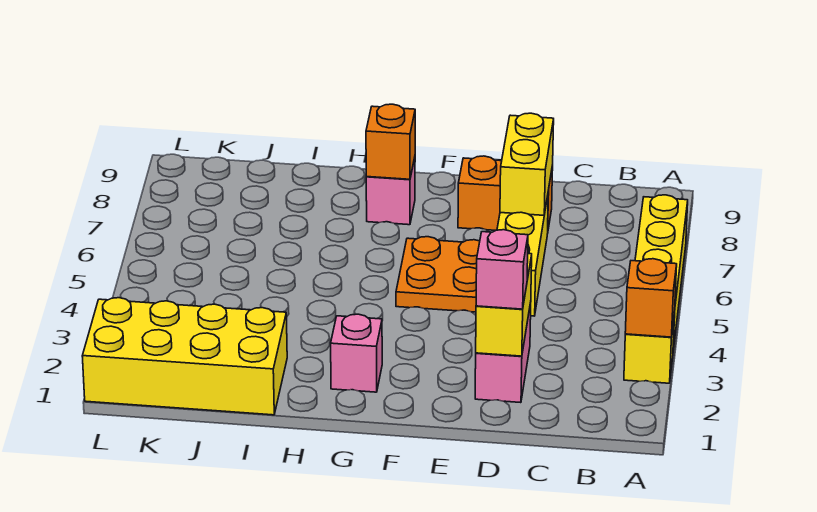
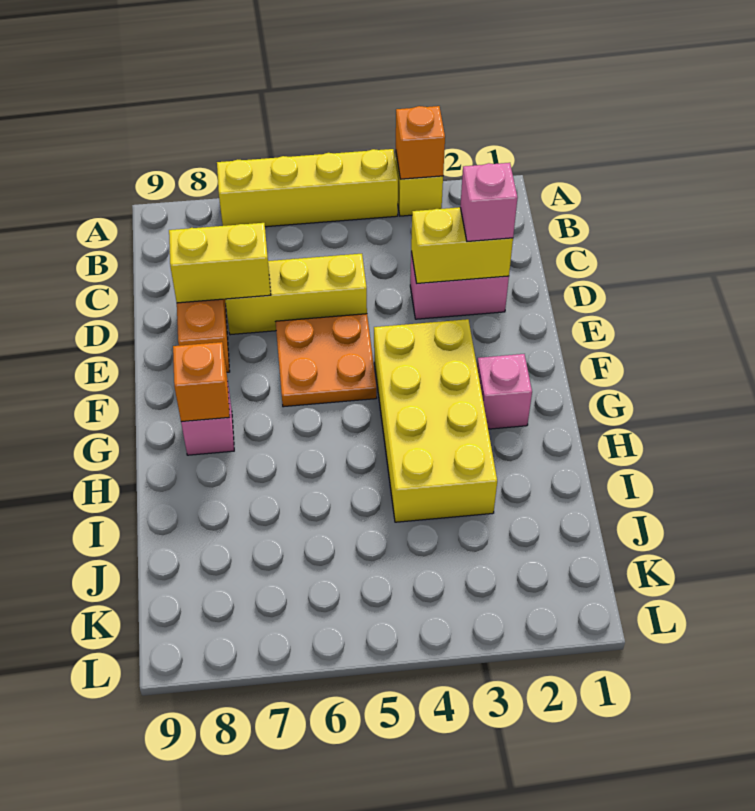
yellow brick I1:L2 level 1 -> yellow brick F3:I4 level 1

